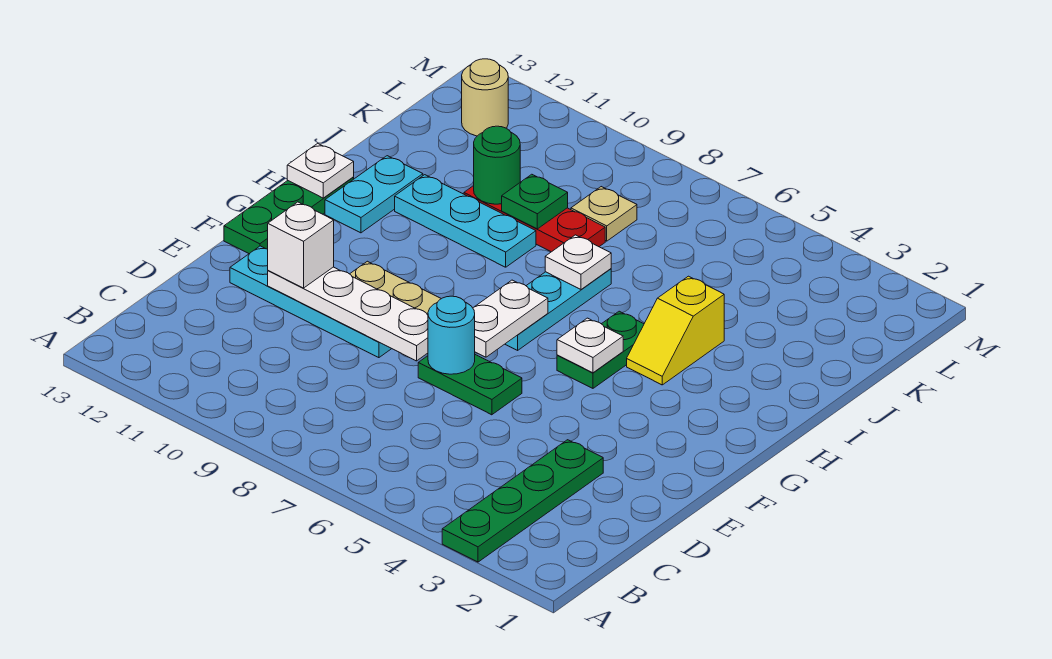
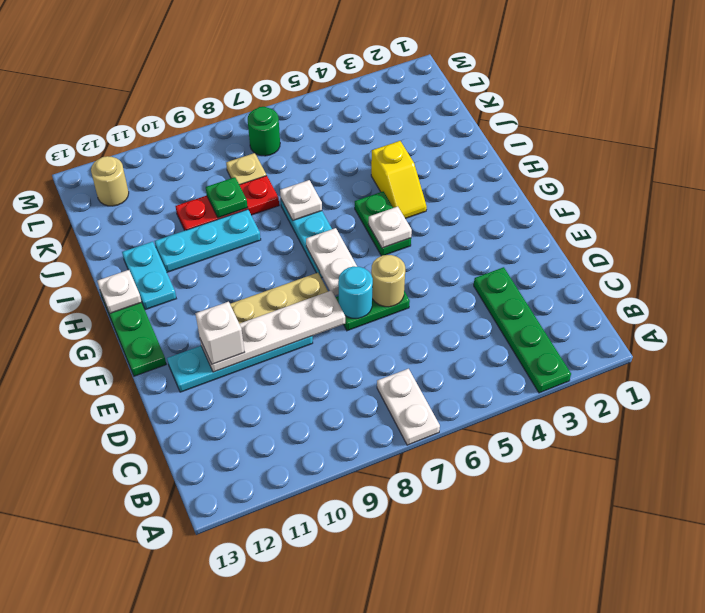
none -> white plate A7:B7 level 1
none -> tan round brick E6 level 2
green round brick J10 level 2 -> green round brick L7 level 1

